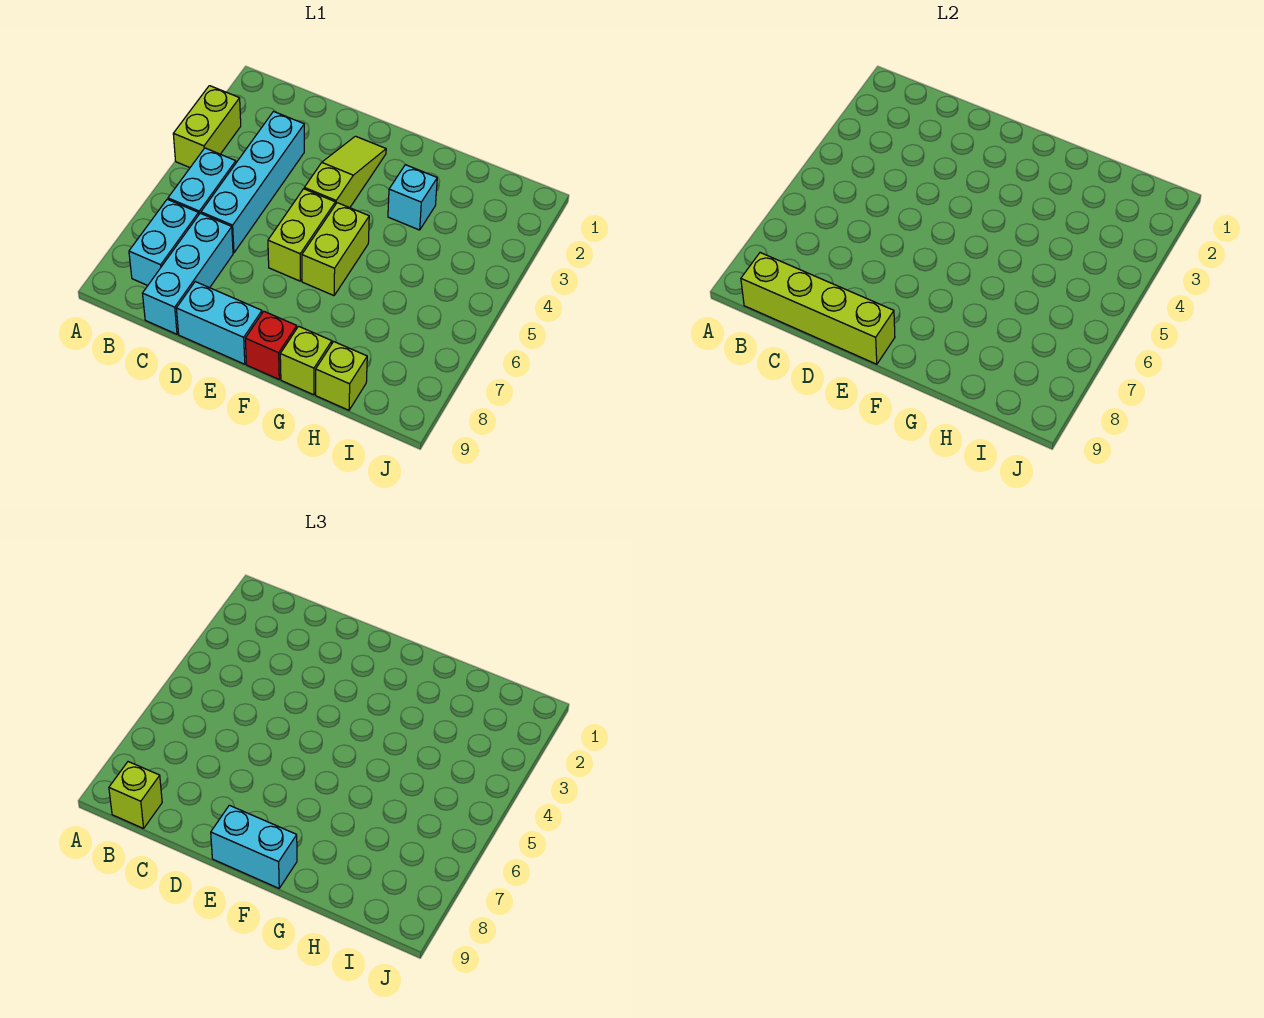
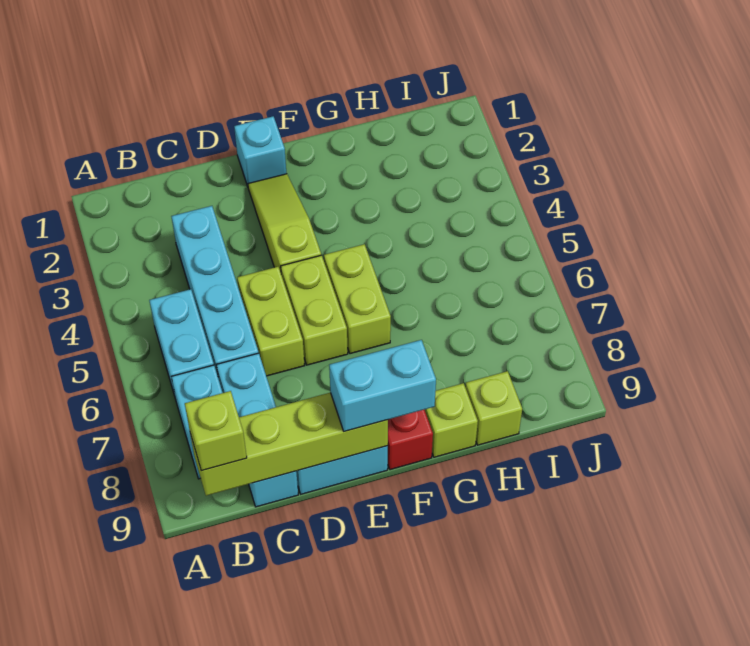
lime brick A3:A4 level 1 -> lime brick D5:D6 level 1
cyan brick G3 level 1 -> cyan brick E1 level 1

